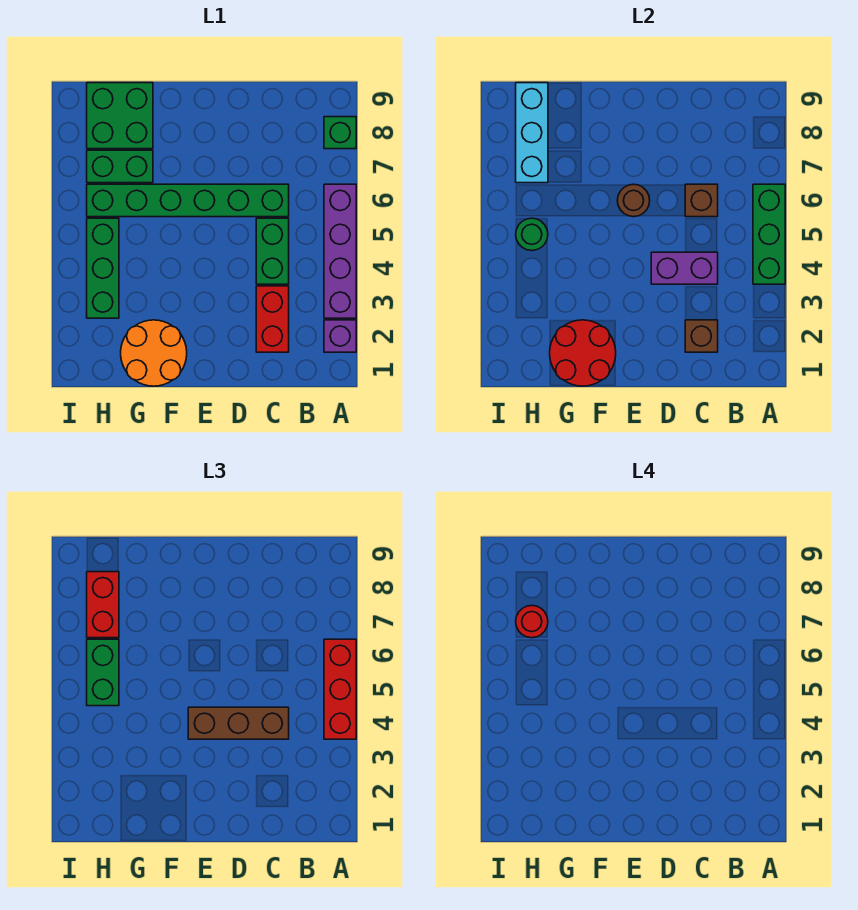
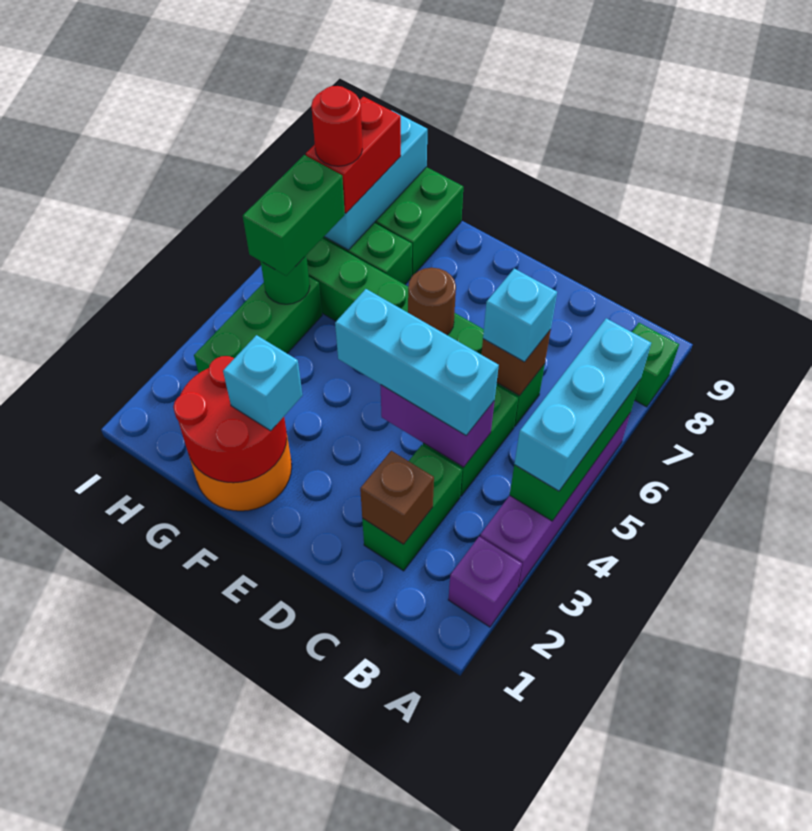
red brick A4:A6 level 3 -> cyan brick A4:A6 level 3
red brick C2:C3 level 1 -> green brick C2:C3 level 1
brown brick C4:E4 level 3 -> cyan brick C4:E4 level 3
none -> cyan brick C6 level 3
none -> cyan brick F2 level 3

